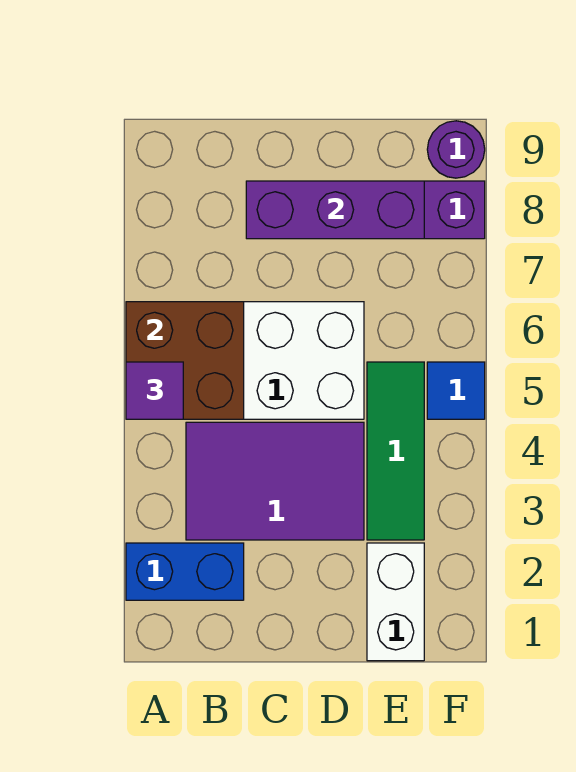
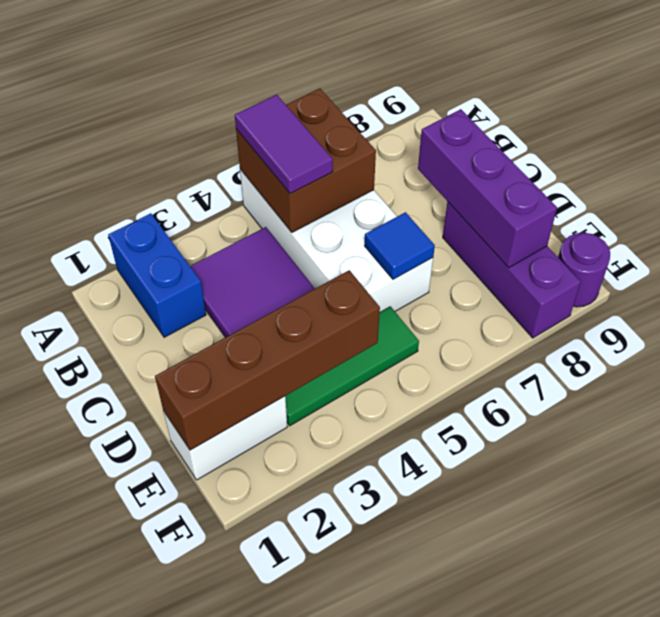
purple tile A5 level 3 -> purple tile A5:B5 level 3
none -> brown brick E1:E4 level 2
blue tile F5 level 1 -> blue tile D6 level 2

